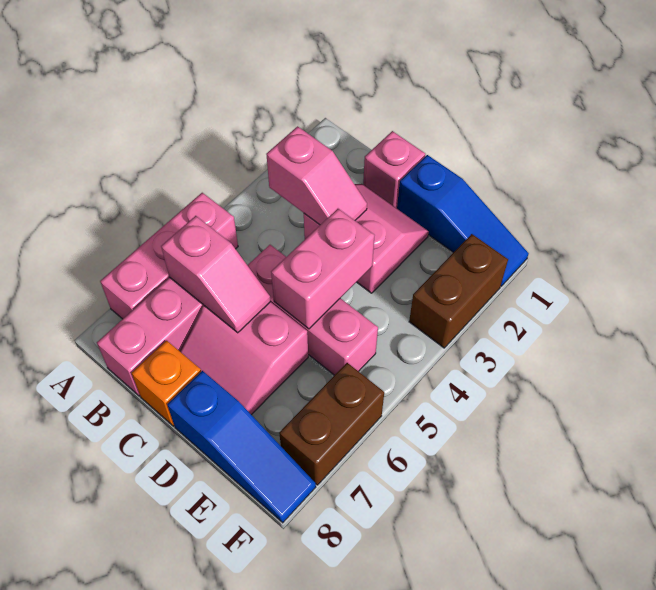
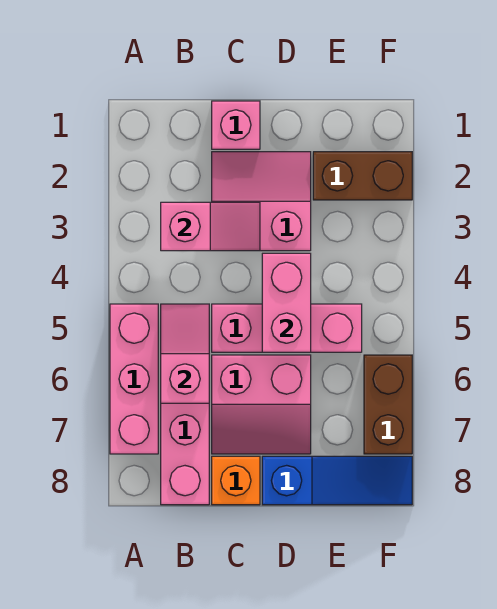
pink slope B6:C6 level 2 top B -> pink slope B5:B6 level 2 top 6
blue slope D1:F1 level 1 top D -> none
brown brick F2:F3 level 1 -> brown brick E2:F2 level 1

